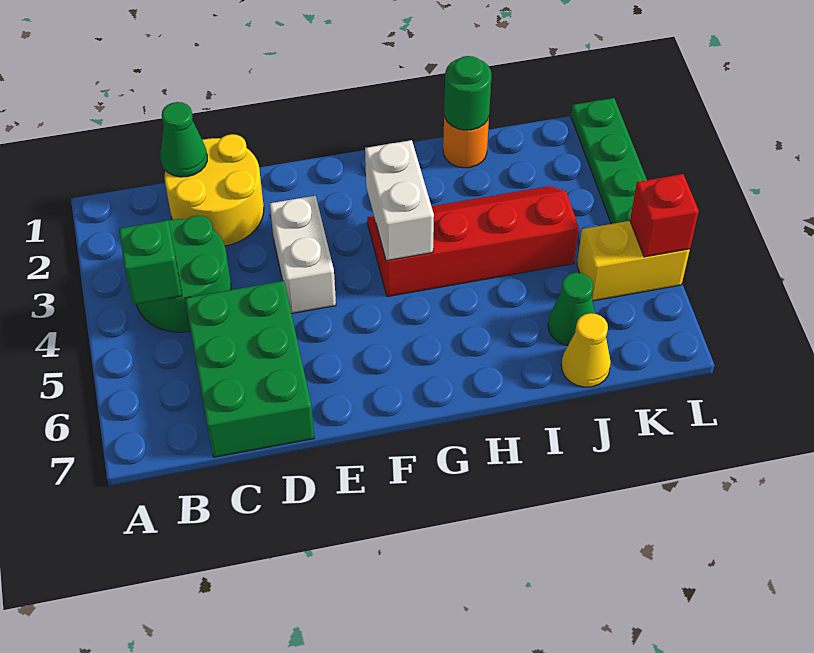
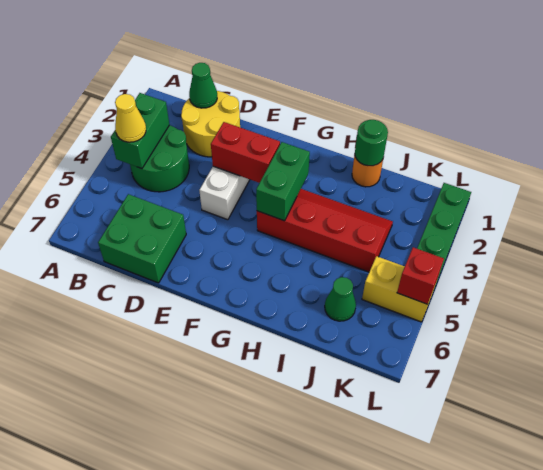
green brick B4 level 2 -> green brick B3:B4 level 2
green brick C5:D7 level 1 -> green brick C6:D7 level 1
none -> red brick E3:F3 level 2
white brick G3:G4 level 2 -> green brick G3:G4 level 2
yellow cone J7 level 1 -> yellow cone B4 level 3

